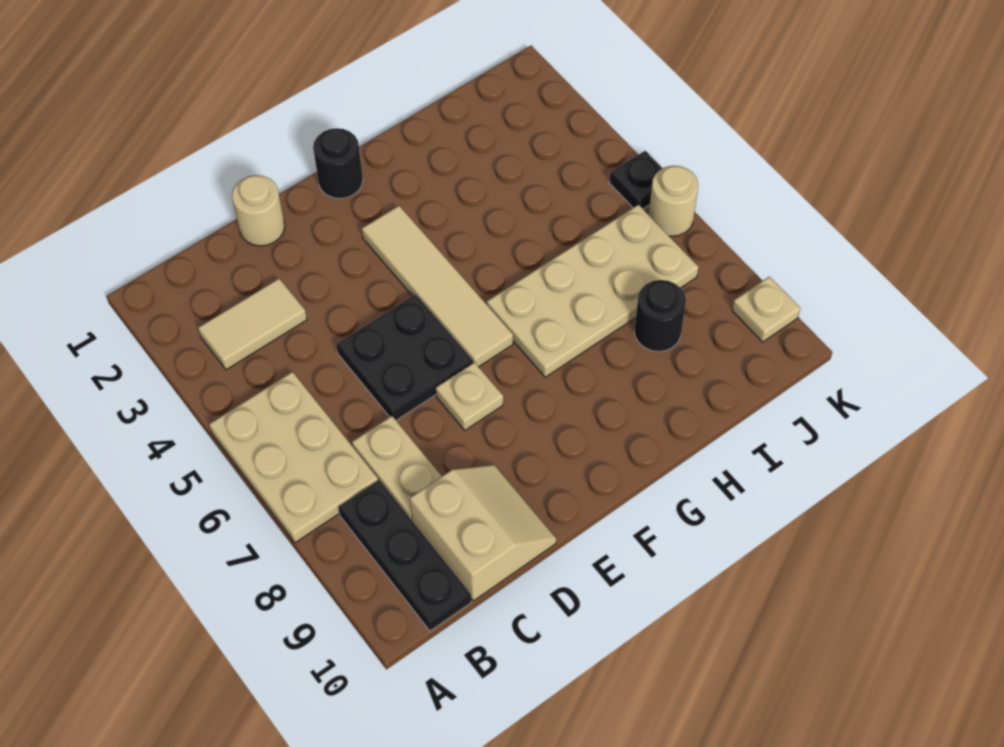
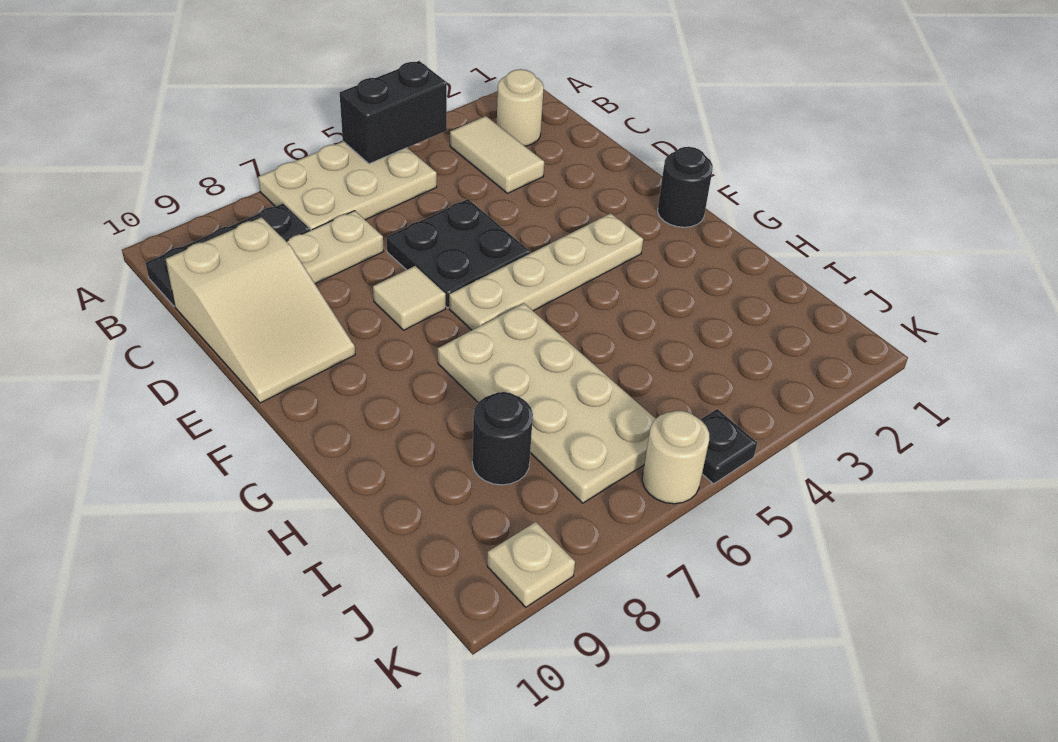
none -> black brick A4:A5 level 2
tan slope C9:D10 level 1 top C -> tan slope C9:E10 level 1 top C
tan round brick D1 level 1 -> tan round brick B2 level 1
tan plate E7 level 1 -> tan tile E7 level 1
tan tile F3:F6 level 1 -> tan plate F3:F6 level 1

